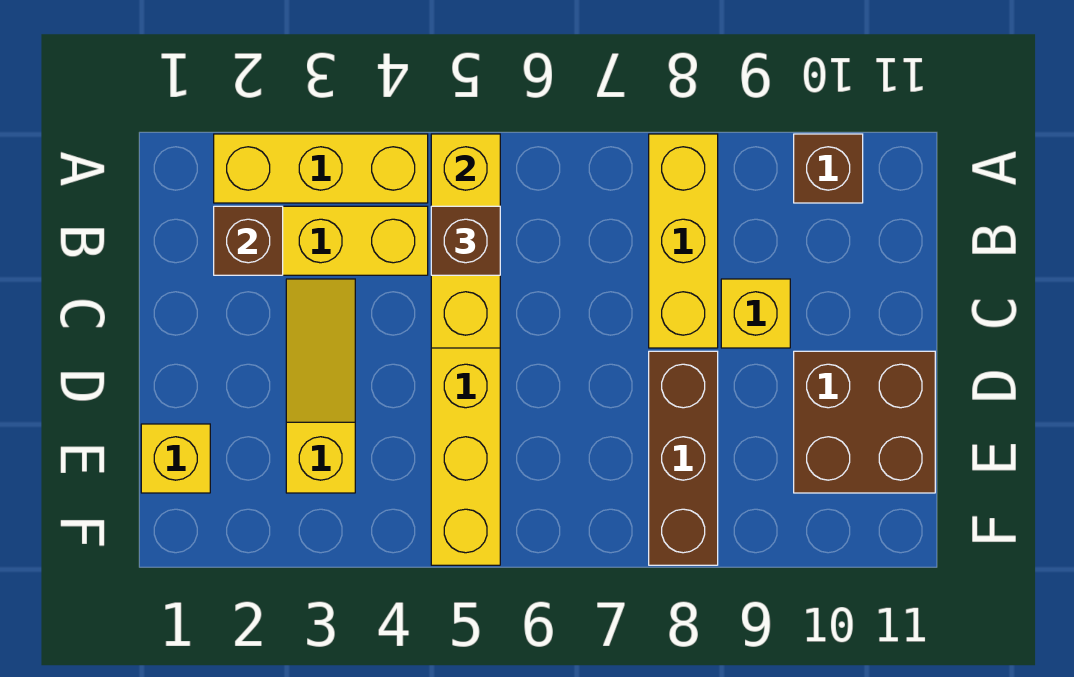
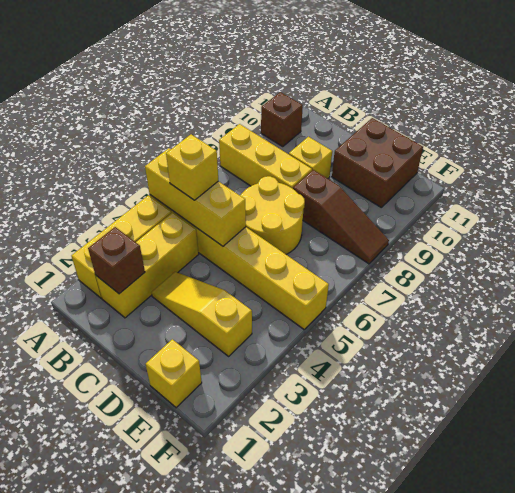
brown brick B5 level 3 -> yellow brick B5 level 3
none -> yellow round brick C6:D7 level 1
brown brick D8:F8 level 1 -> brown slope D8:F8 level 1 top D

